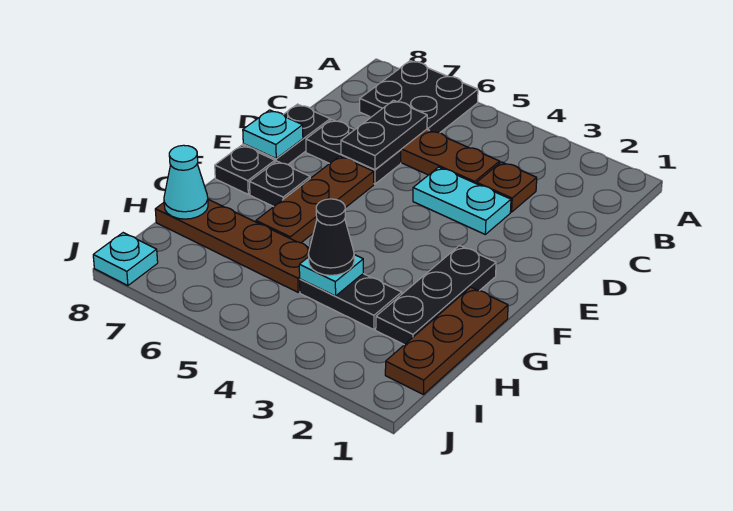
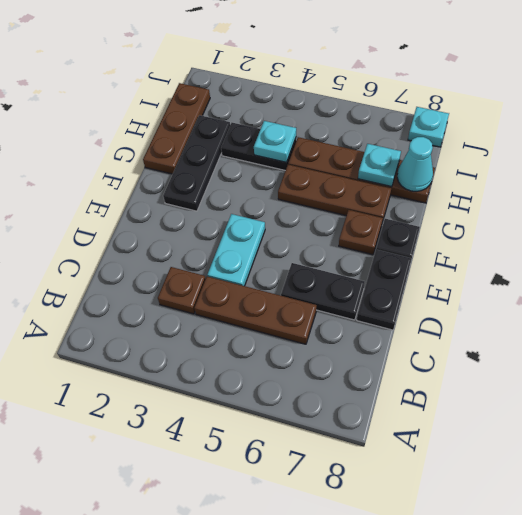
black plate A6:B7 level 1 -> none
black plate C6:D6 level 2 -> none
cyan plate D3:D4 level 1 -> cyan plate D4:E4 level 1
brown plate E6:G6 level 1 -> brown plate G5:G7 level 1
cyan plate E8 level 2 -> cyan plate H7 level 2
black plate F7 level 1 -> brown plate F7 level 1
black cone H4 level 3 -> none

